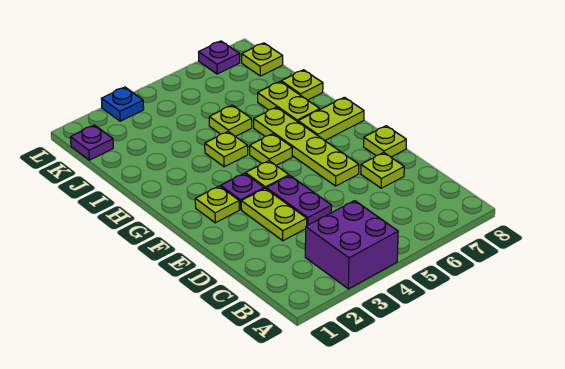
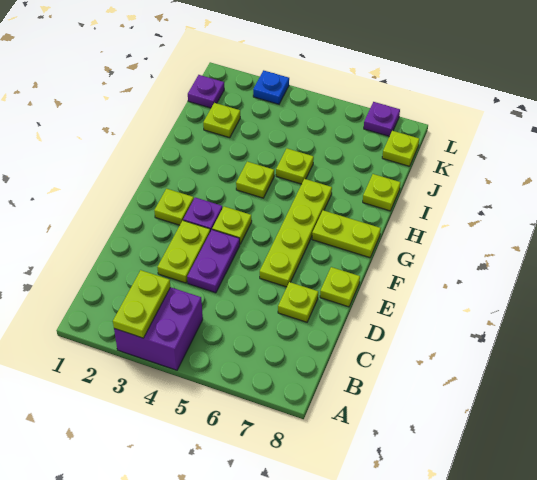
lime plate G5 level 1 -> lime plate J2 level 1
lime plate H7:I7 level 1 -> lime plate A3:B3 level 2

